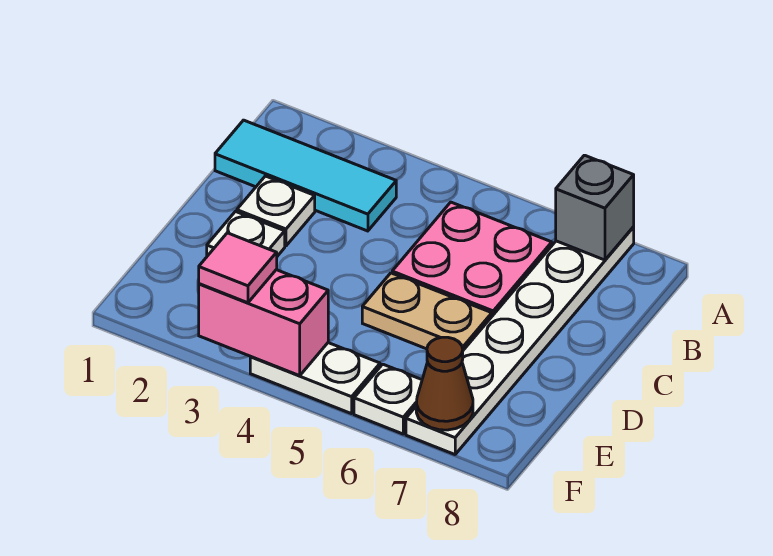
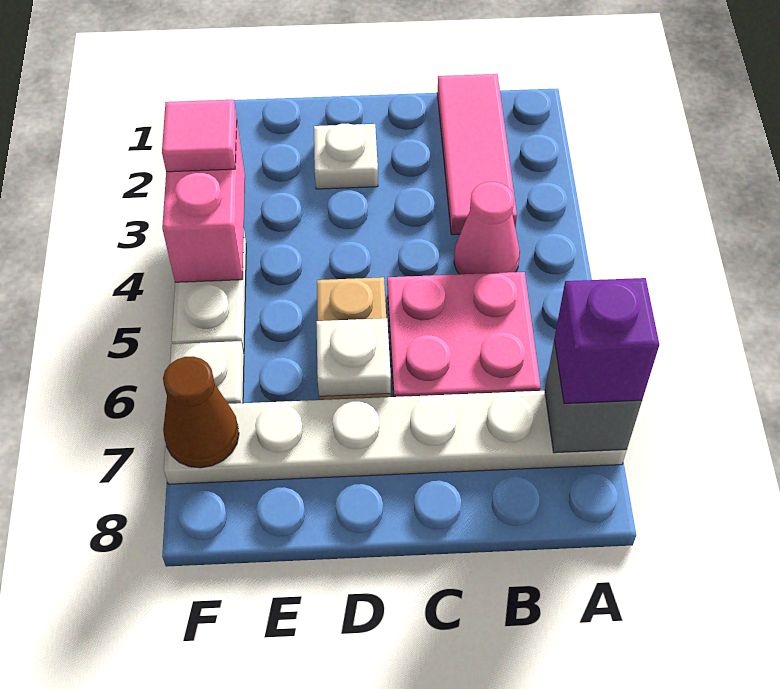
none -> purple brick A7 level 3
cyan tile B1:B3 level 1 -> pink tile B1:B3 level 1
none -> pink cone B4 level 1
white plate C2 level 1 -> white plate D6 level 2

